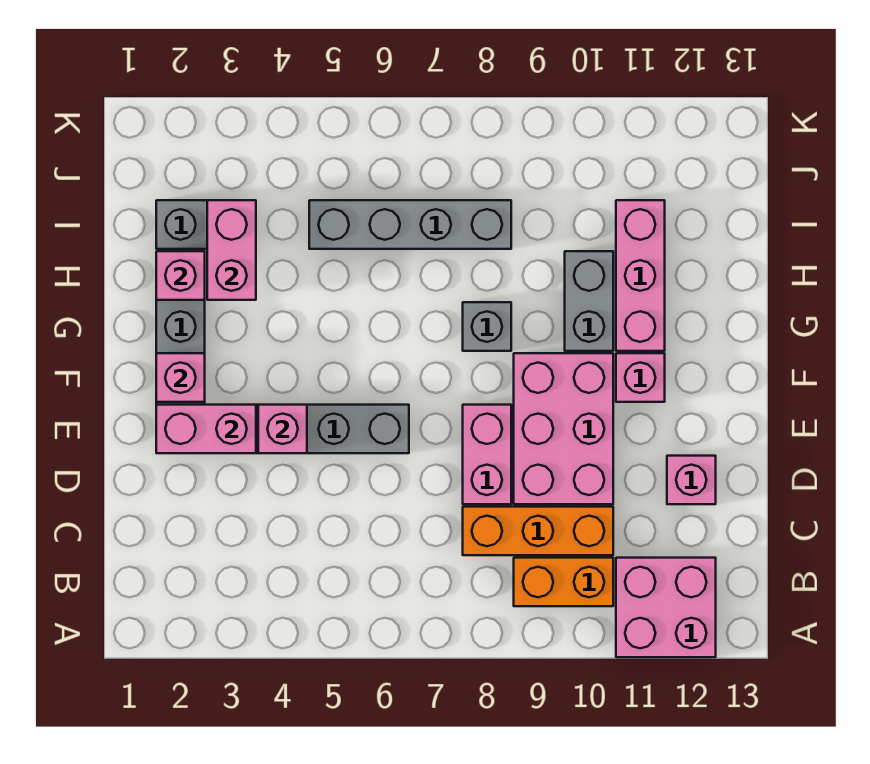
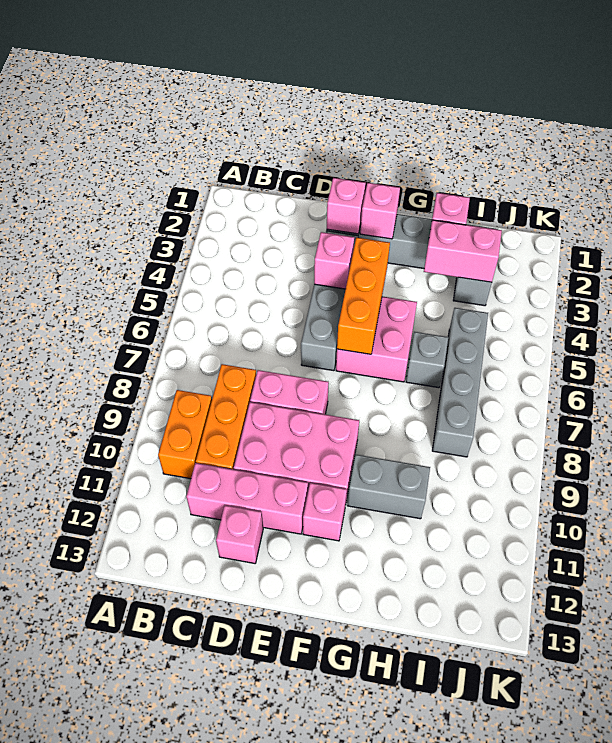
pink brick A11:B12 level 1 -> pink brick F5:G6 level 1
pink brick E2:E3 level 2 -> pink brick E2 level 2
none -> orange brick F4:F6 level 2
grey brick G8 level 1 -> grey brick H6 level 1
pink brick G11:I11 level 1 -> pink brick C11:E11 level 1

